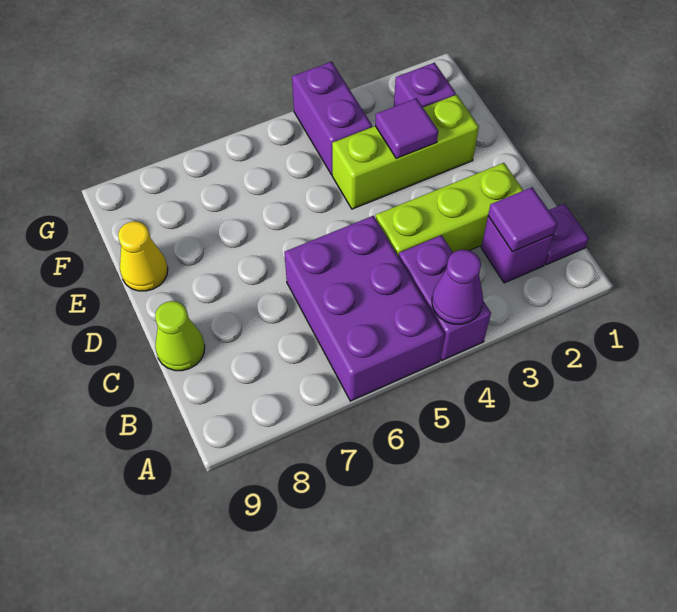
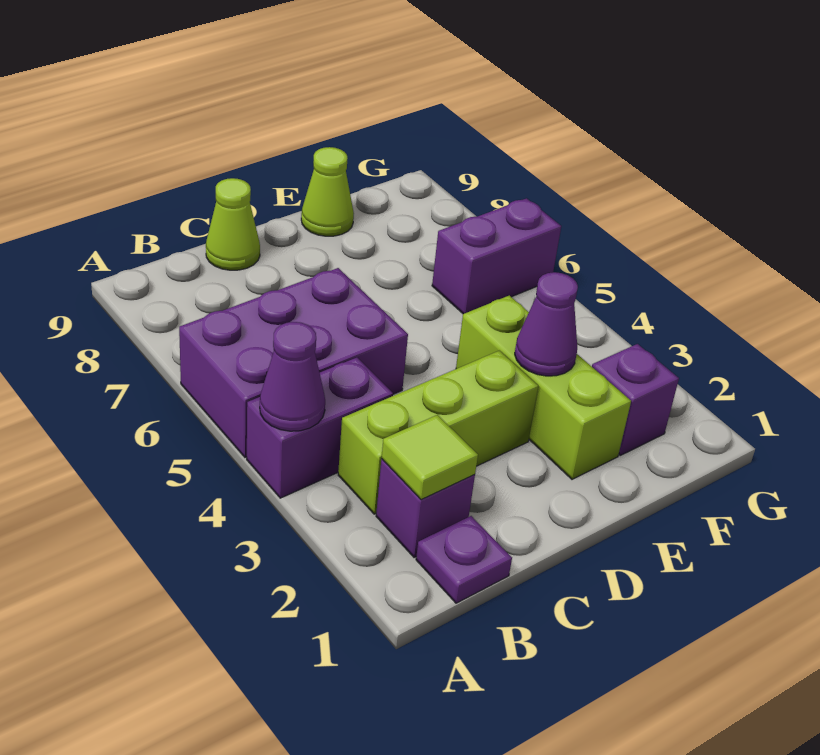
purple tile B2 level 2 -> lime tile B2 level 2
lime brick C2:C4 level 1 -> lime brick B3:D3 level 1
purple tile E3 level 2 -> purple cone E3 level 2
yellow cone E9 level 1 -> lime cone E9 level 1
purple brick F4:G4 level 1 -> purple brick F6:G6 level 1

